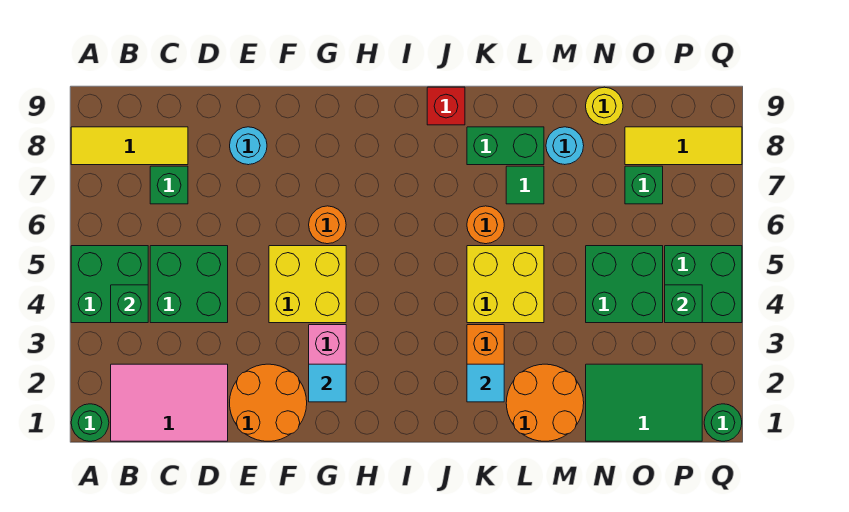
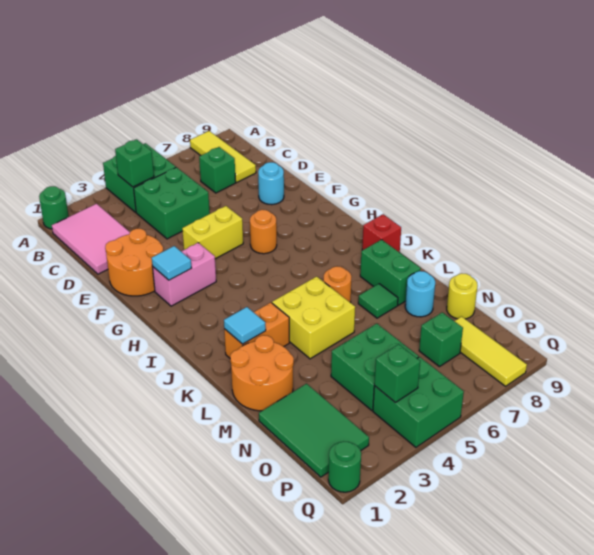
yellow brick F4:G5 level 1 -> yellow brick F4:F5 level 1

